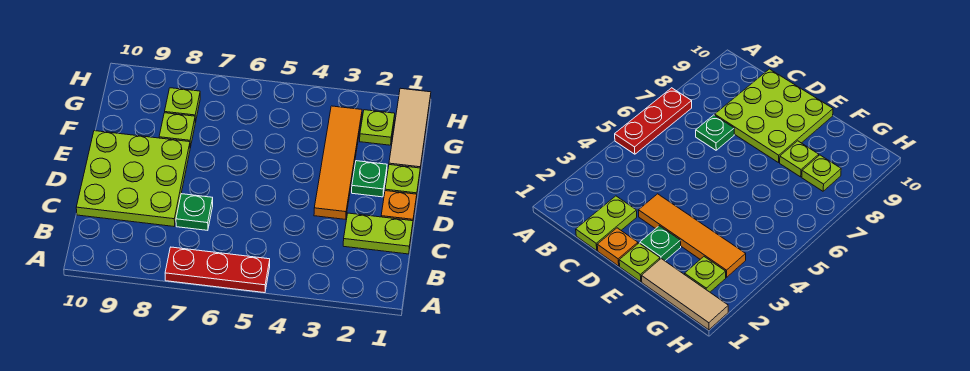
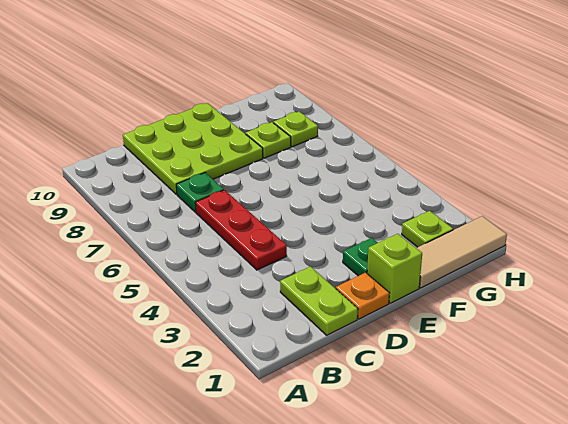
red plate A5:A7 level 1 -> red plate C4:C6 level 1
orange tile D3:G3 level 1 -> none
lime plate E1 level 1 -> lime brick E1 level 1

